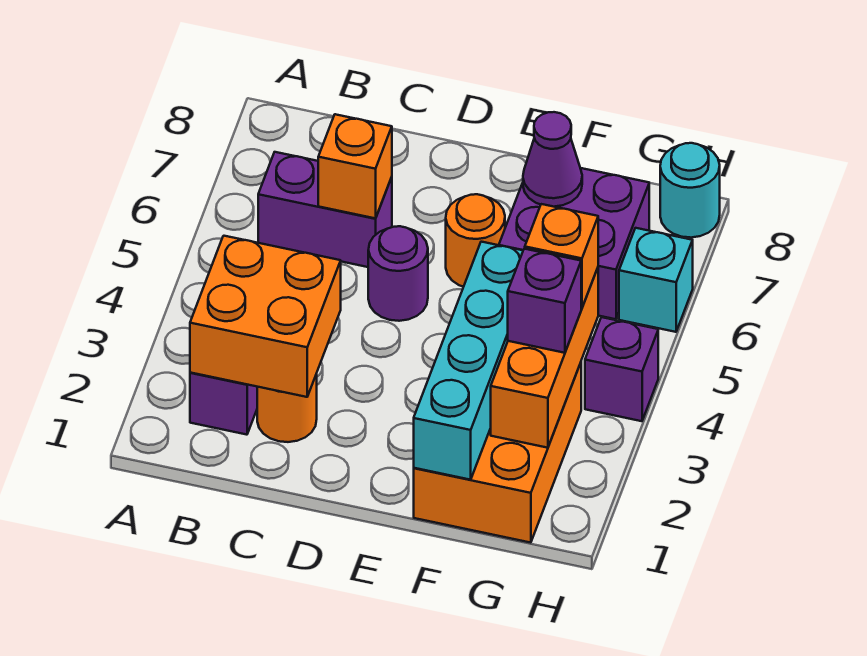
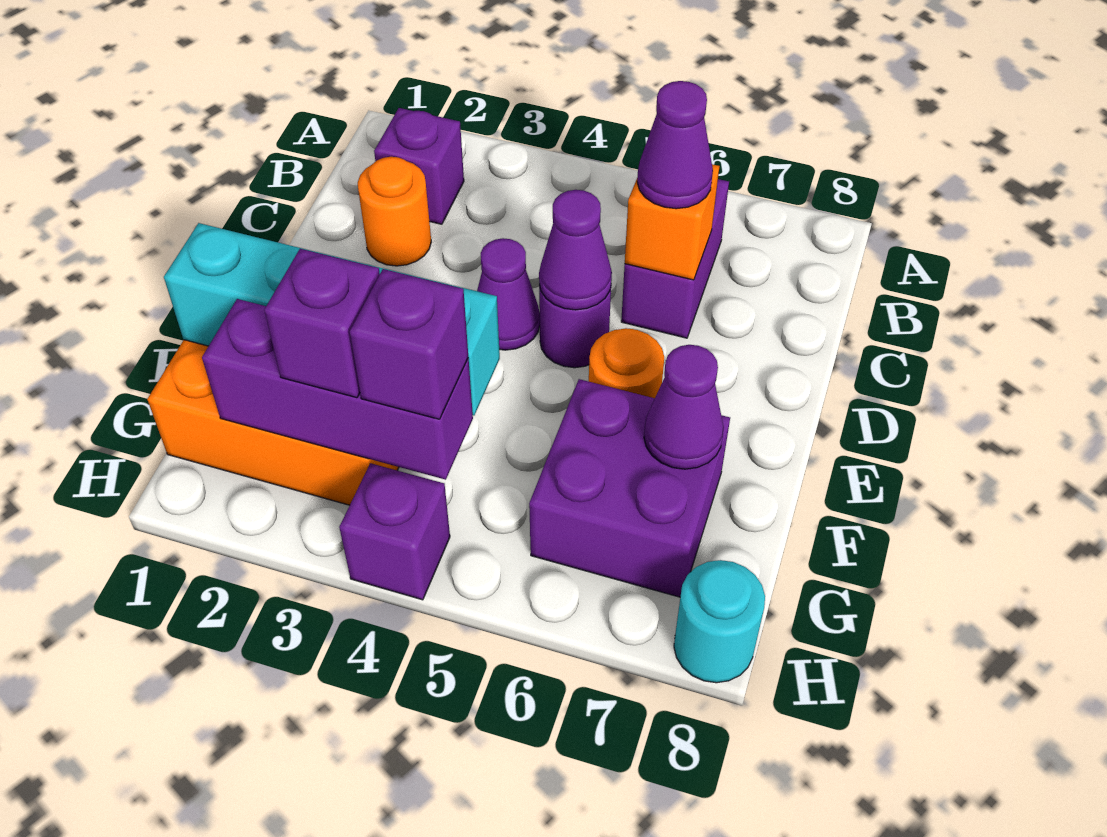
orange brick B2:C3 level 2 -> none
none -> purple cone C6 level 3
none -> purple cone D4 level 1
none -> purple cone D5 level 2
orange brick G2:G4 level 2 -> purple brick G2:G4 level 2
orange brick G4 level 3 -> purple brick G4 level 3
cyan brick H6 level 1 -> none

